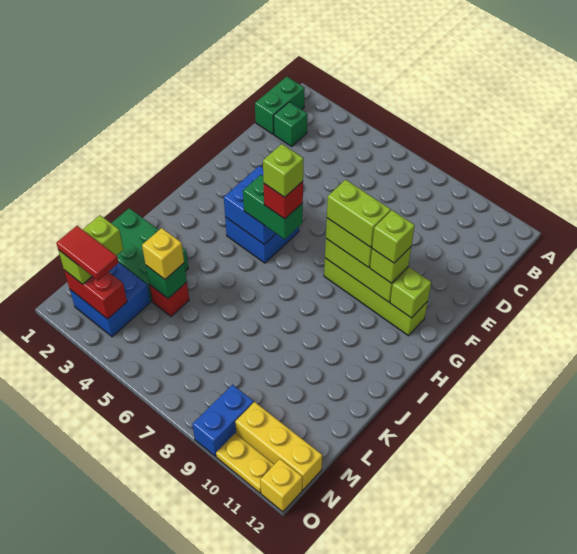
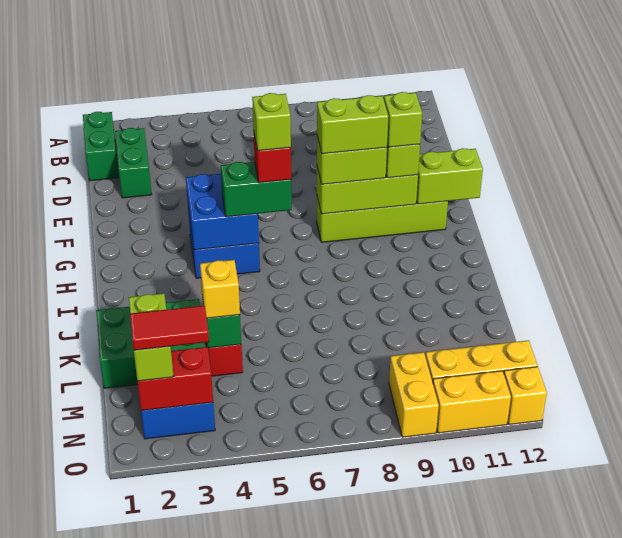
green brick C2 level 1 -> green brick C2:D2 level 1
lime brick G11 level 2 -> lime brick G11:G12 level 2
blue brick N9:O9 level 1 -> yellow brick N9:O9 level 1
yellow plate O10:O11 level 1 -> yellow brick O10:O11 level 1

